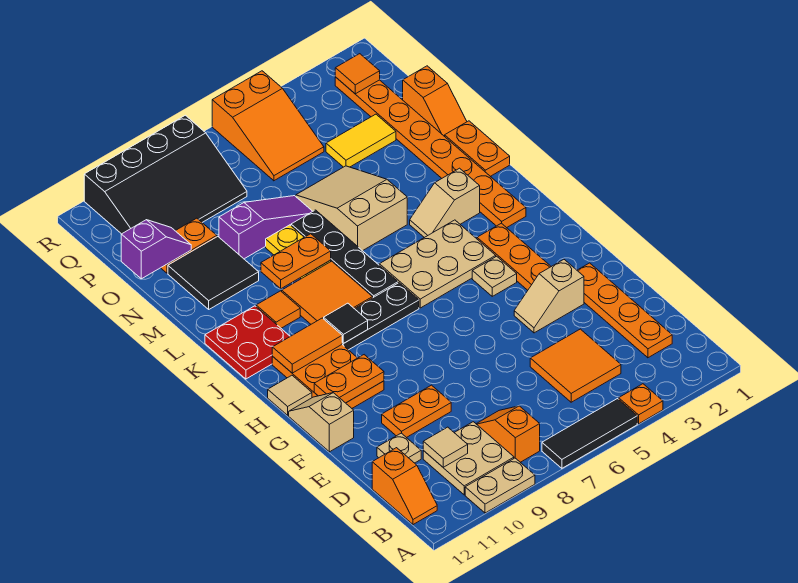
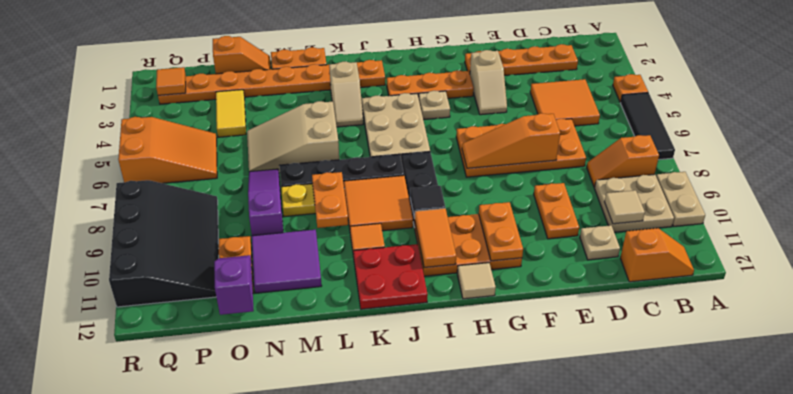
none -> orange plate D6:G7 level 1
none -> orange slope E7:G7 level 2 top E
tan slope F12:G12 level 1 top F -> none
black tile M10:N11 level 1 -> purple tile M10:N11 level 1

